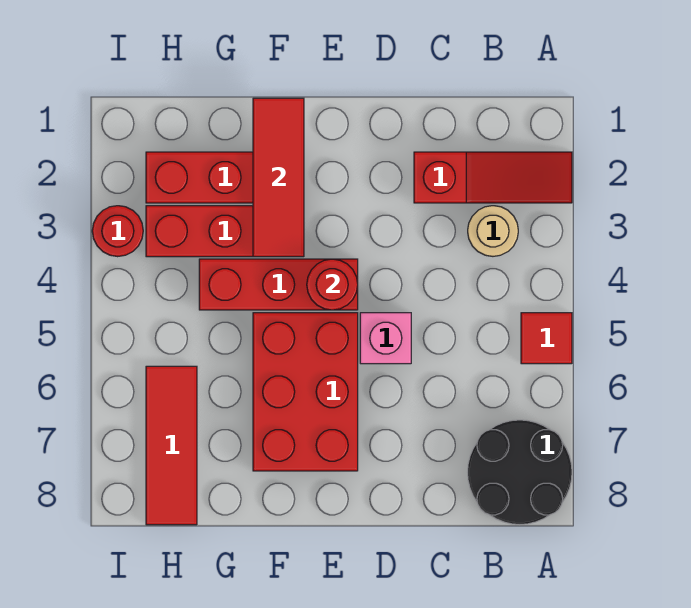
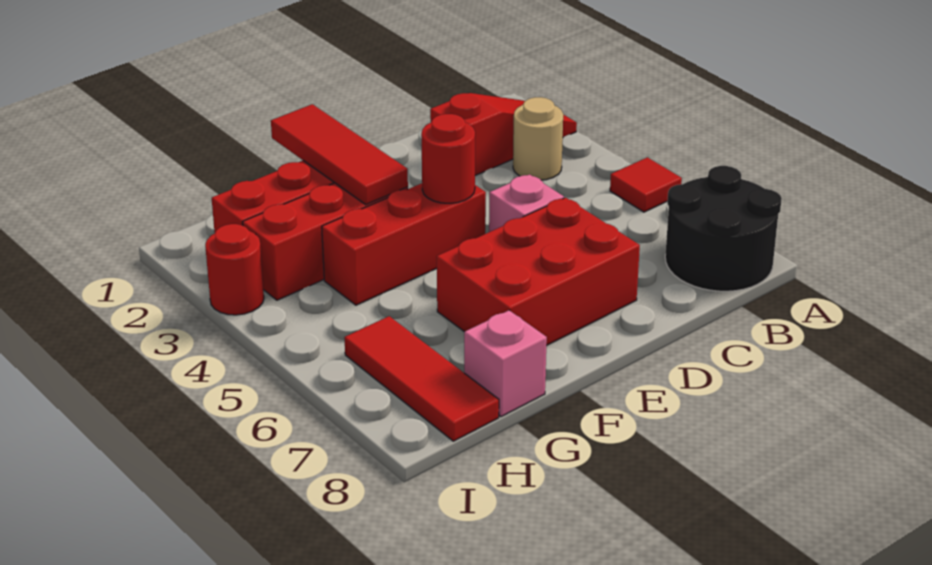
red brick E5:F7 level 1 -> red brick D6:F7 level 1
none -> pink brick G8 level 1

